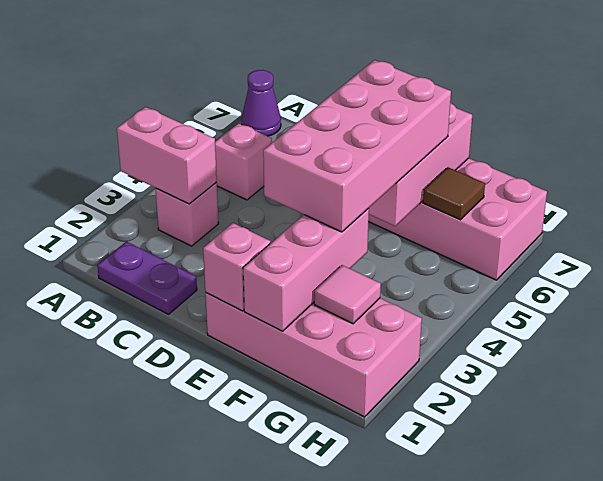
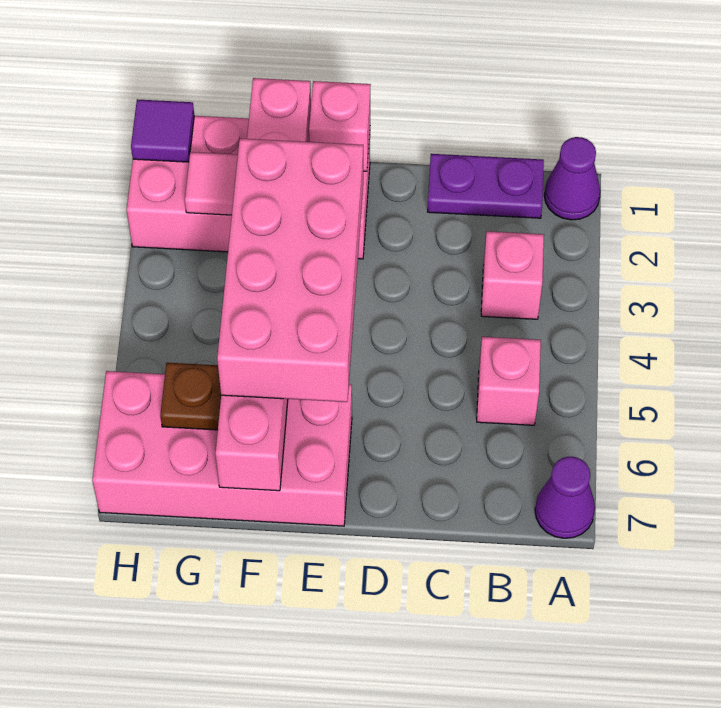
none -> purple cone A1 level 1
pink brick A3:B3 level 2 -> none
brown tile G6 level 2 -> brown plate G6 level 2
none -> purple tile H1 level 2

